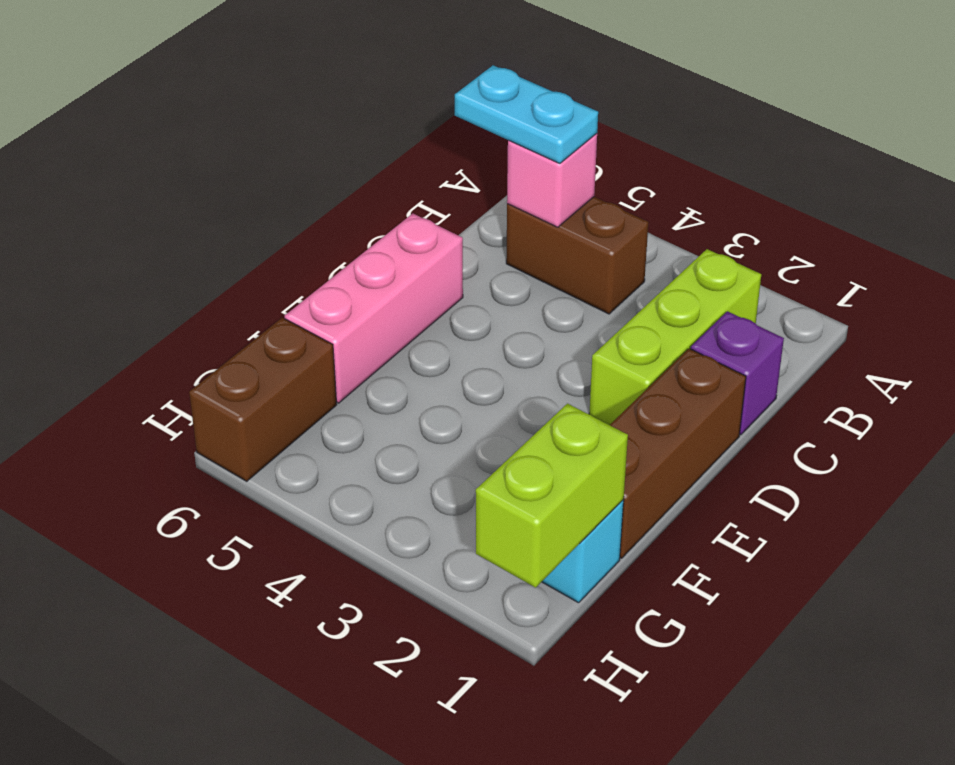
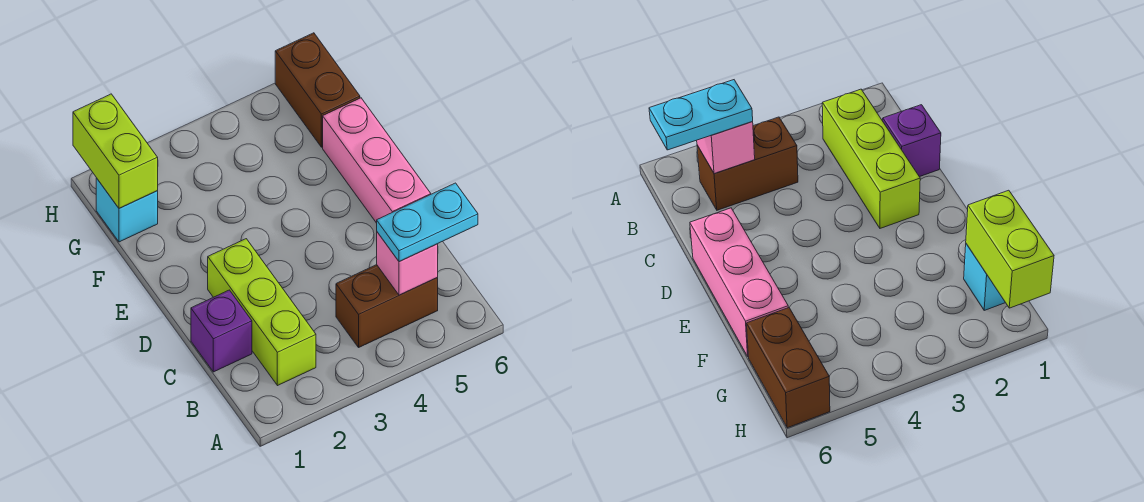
brown brick D1:F1 level 1 -> none

